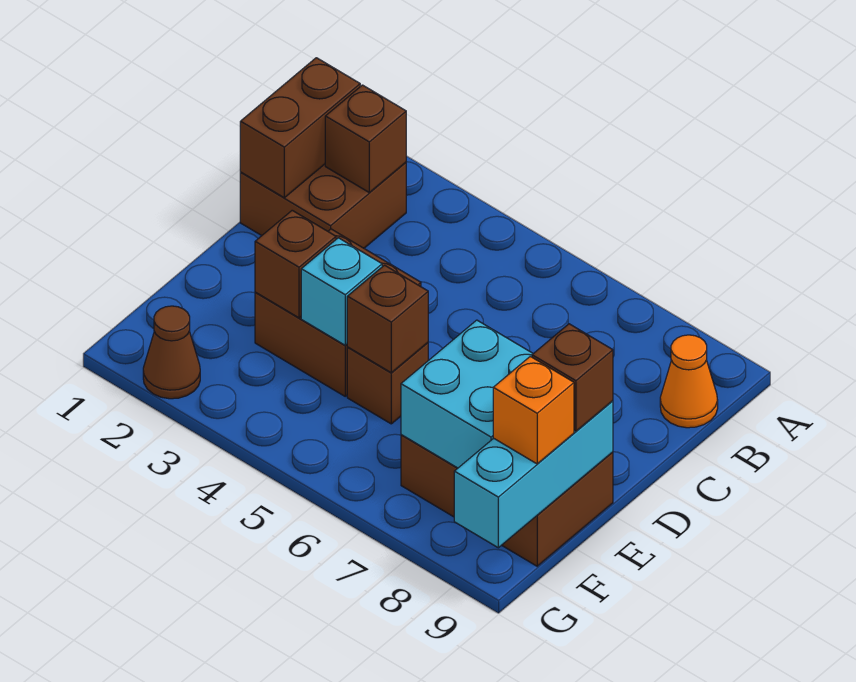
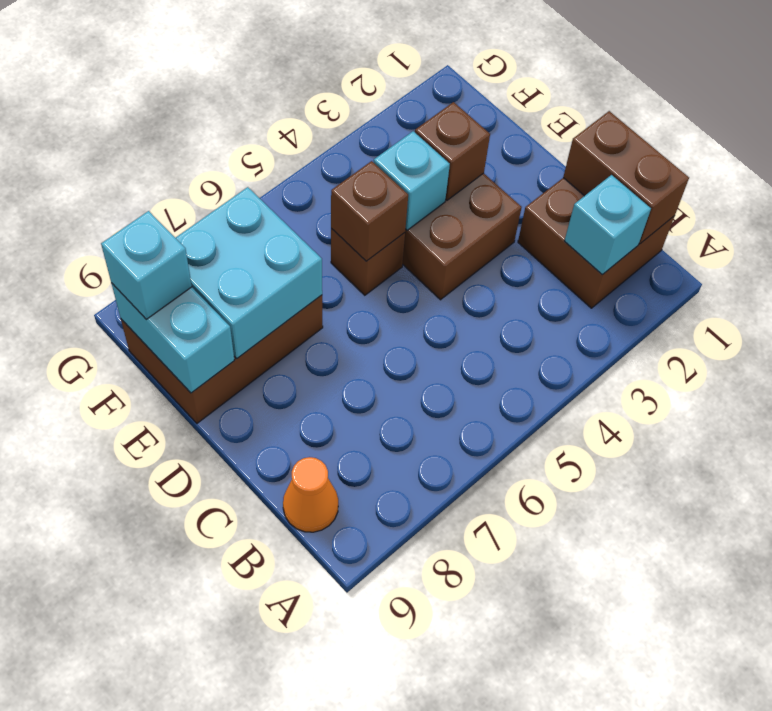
brown brick B2 level 2 -> cyan brick B2 level 2
cyan brick E9:G9 level 2 -> cyan brick E9:F9 level 2
brown brick E9 level 3 -> none
orange brick F9 level 3 -> cyan brick F9 level 3
brown cone G2 level 1 -> none

